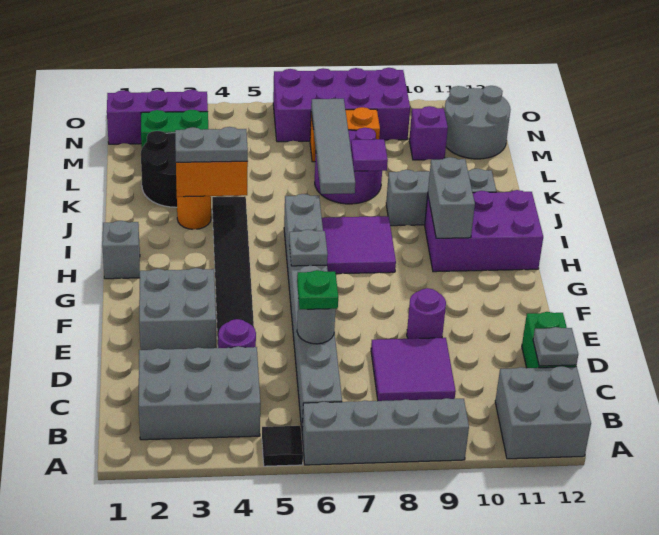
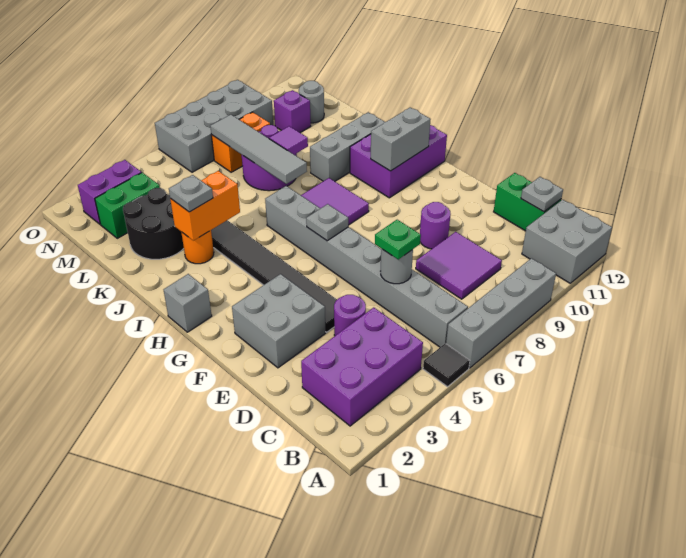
grey brick B2:C4 level 1 -> purple brick B2:C4 level 1
grey brick H10:I10 level 2 -> grey brick H10:H11 level 2
grey plate J3:J4 level 3 -> grey plate J3 level 3
grey round brick M11:N12 level 1 -> grey round brick M11 level 1
purple brick N1:N3 level 1 -> purple brick N2:N3 level 1
purple brick N6:O9 level 1 -> grey brick N6:O9 level 1

